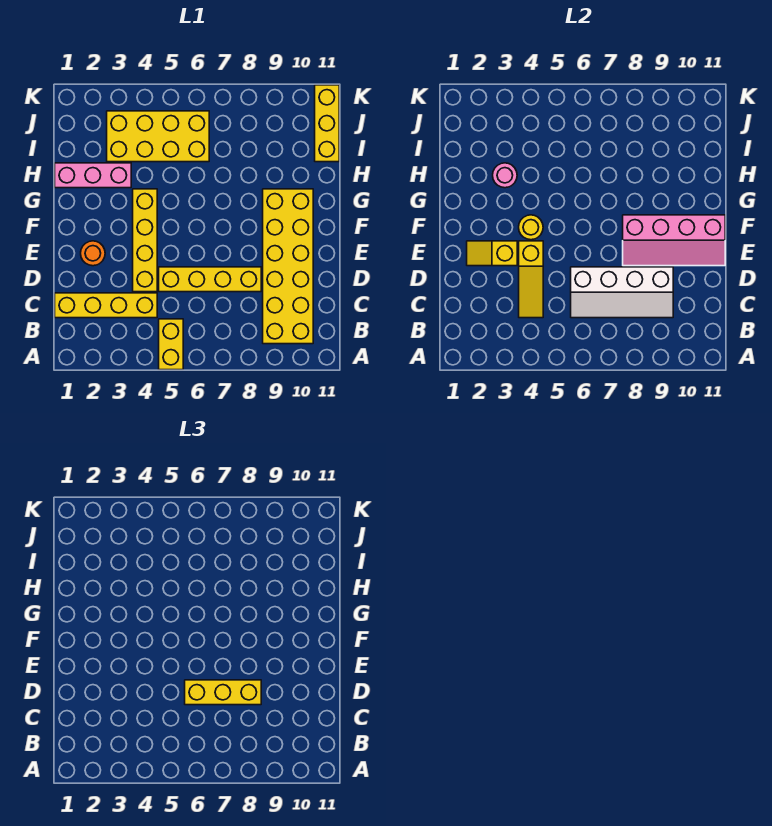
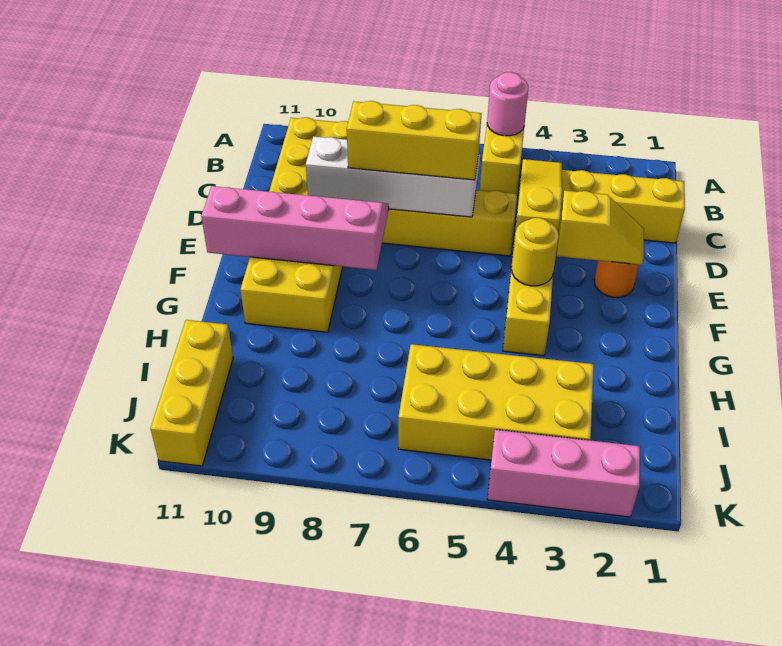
pink brick H1:H3 level 1 -> pink brick K2:K4 level 1
pink round brick H3 level 2 -> pink round brick A5 level 2

